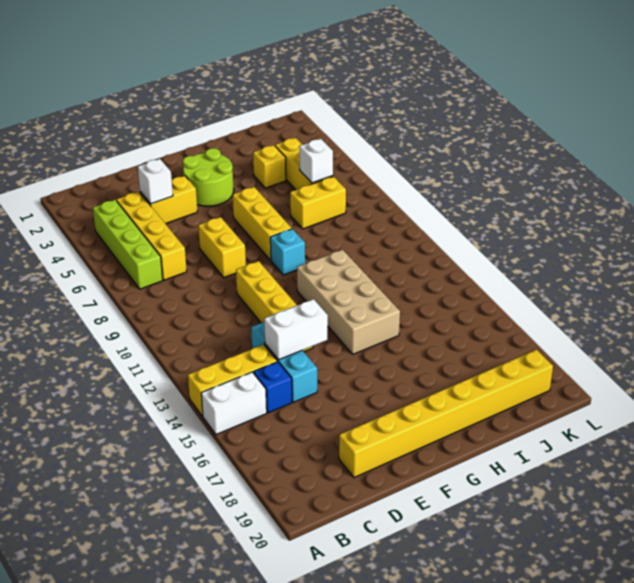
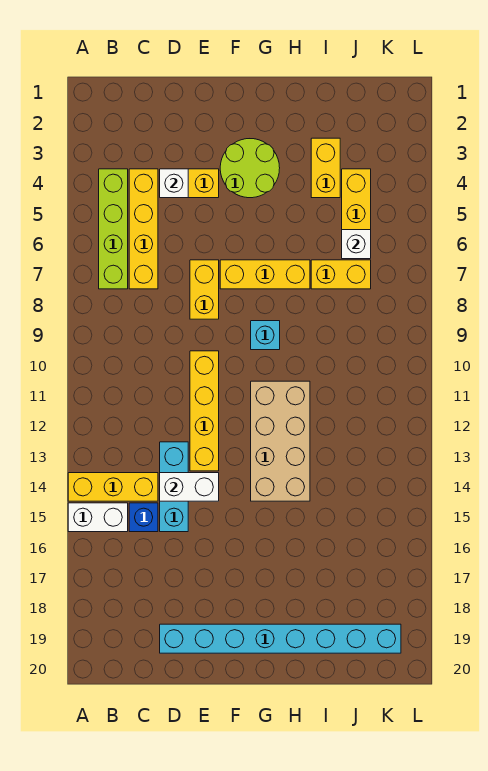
yellow brick D19:K19 level 1 -> cyan brick D19:K19 level 1
yellow brick G6:G8 level 1 -> yellow brick F7:H7 level 1
yellow brick I4 level 1 -> yellow brick I3:I4 level 1

